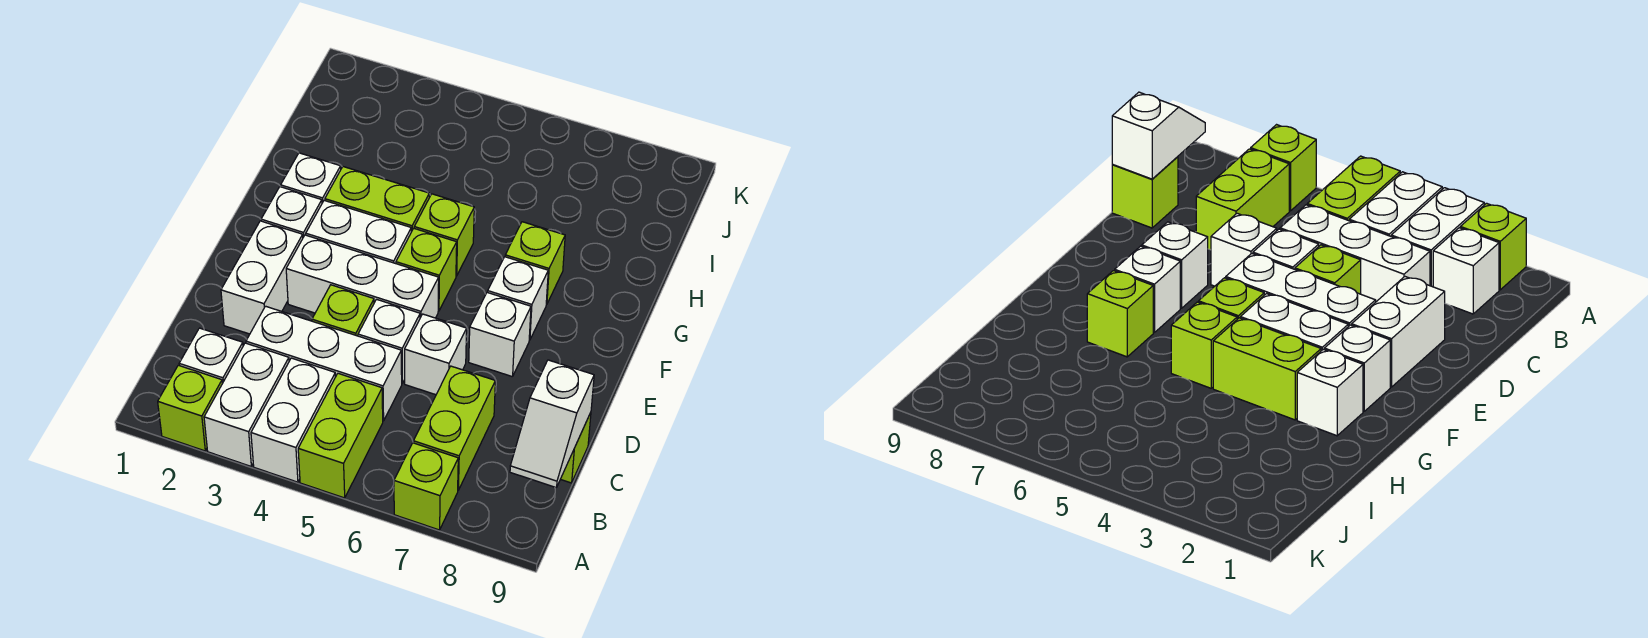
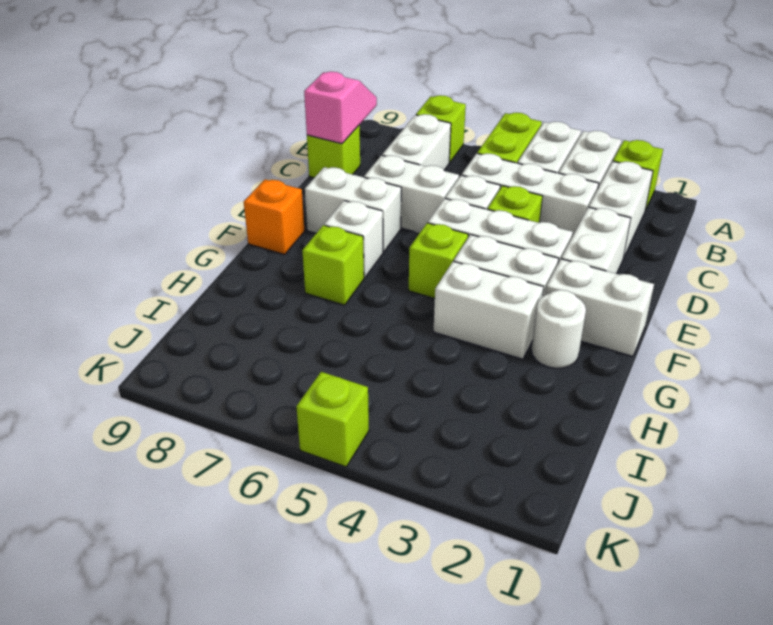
white brick B2 level 1 -> white brick B2:C2 level 1
lime brick B7:C7 level 1 -> white brick B7:C7 level 1
white slope B9:C9 level 2 top C -> pink slope B9:C9 level 2 top C
white brick D6 level 1 -> white brick D6:D7 level 1
white brick E7 level 1 -> white brick E7:E8 level 1
white brick F2 level 1 -> white brick F1:F2 level 1
none -> orange brick F9 level 1
white brick G2 level 1 -> white round brick G2 level 1
lime brick G3:G4 level 1 -> white brick G3:G4 level 1
lime brick G5 level 1 -> lime brick K5 level 1

